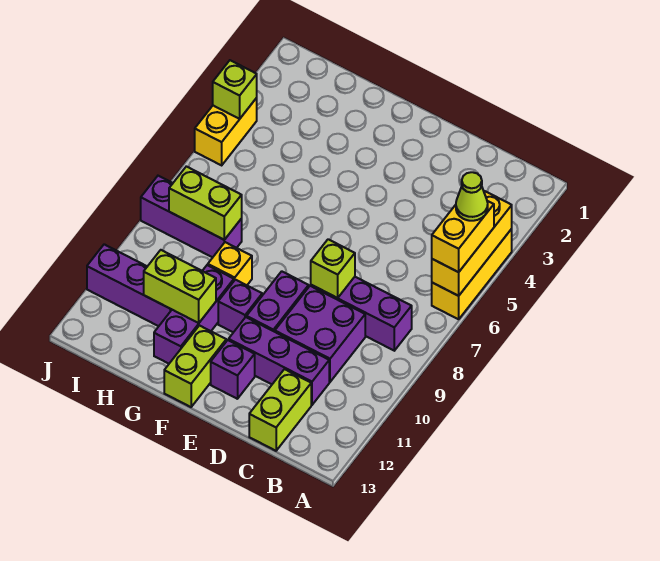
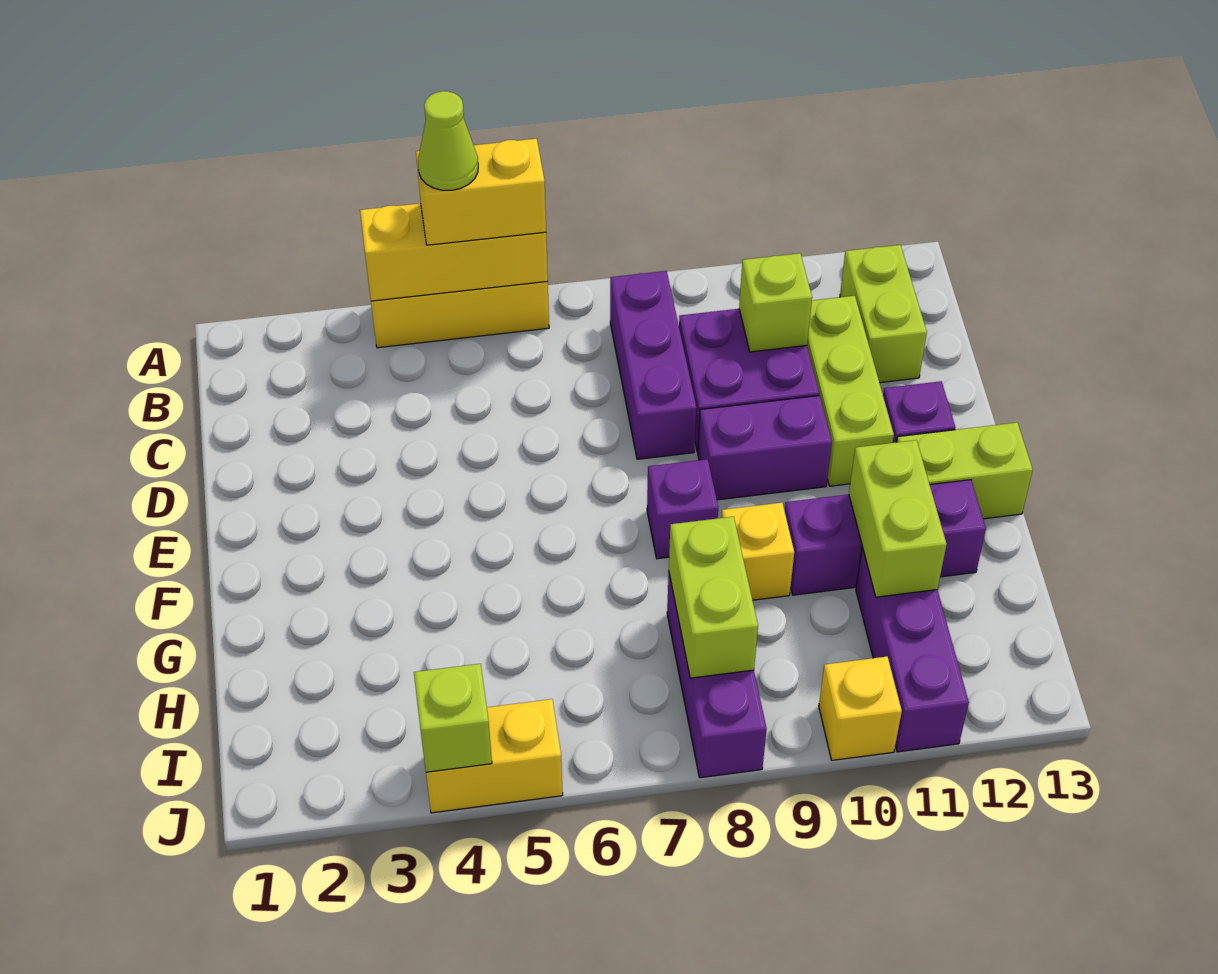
purple brick C11:E11 level 1 -> lime brick C11:E11 level 1
lime brick C12:C13 level 1 -> lime brick B12:C12 level 1
lime brick D8 level 2 -> lime brick C10 level 2
purple brick F10 level 1 -> purple brick F8 level 1
none -> yellow brick J10 level 1

